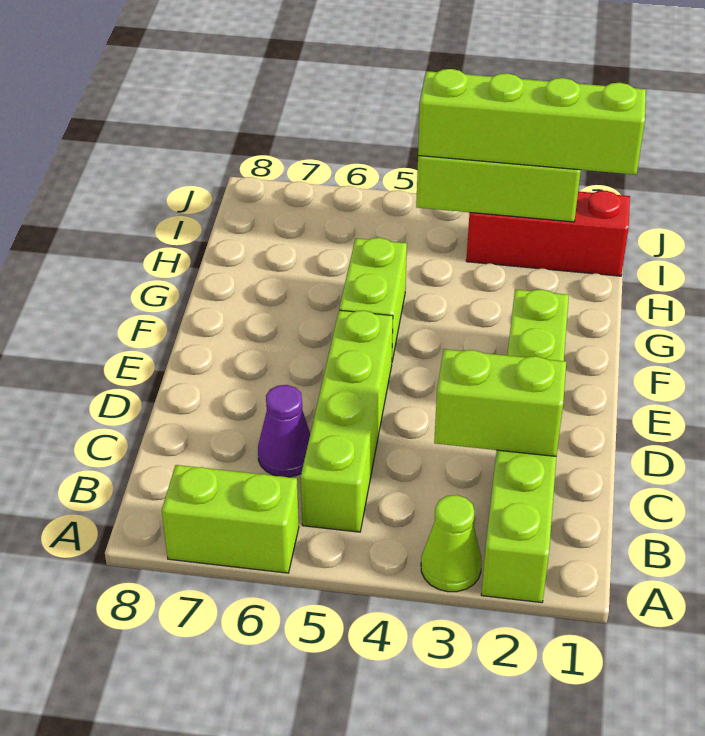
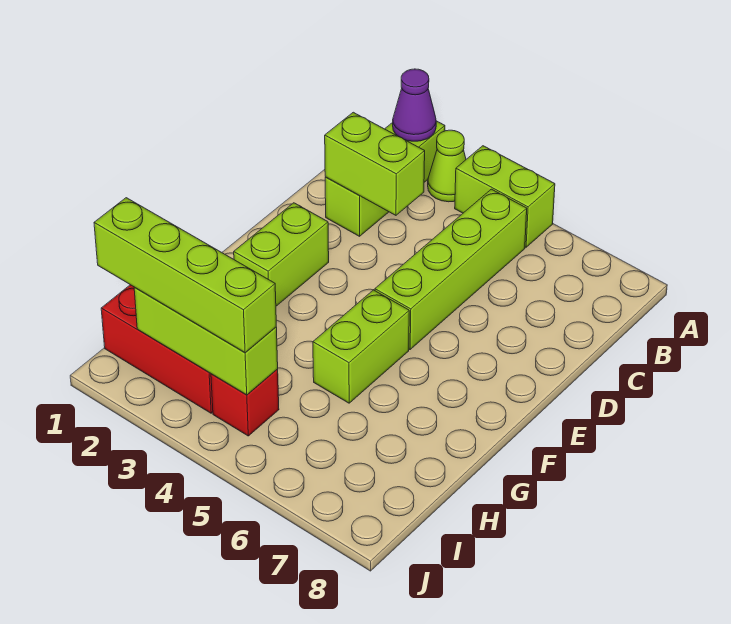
lime brick A6:A7 level 1 -> lime brick A4:A5 level 1
purple cone C6 level 1 -> purple cone A2 level 2
none -> red brick I4 level 1

